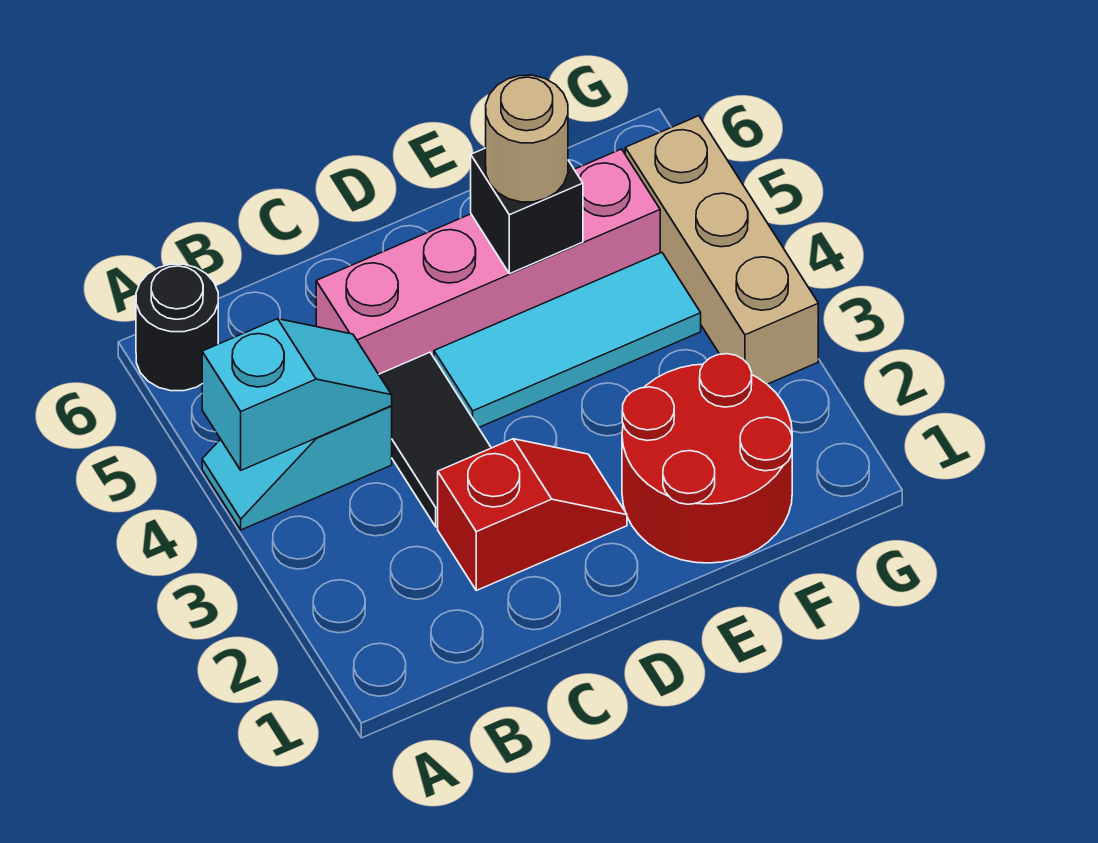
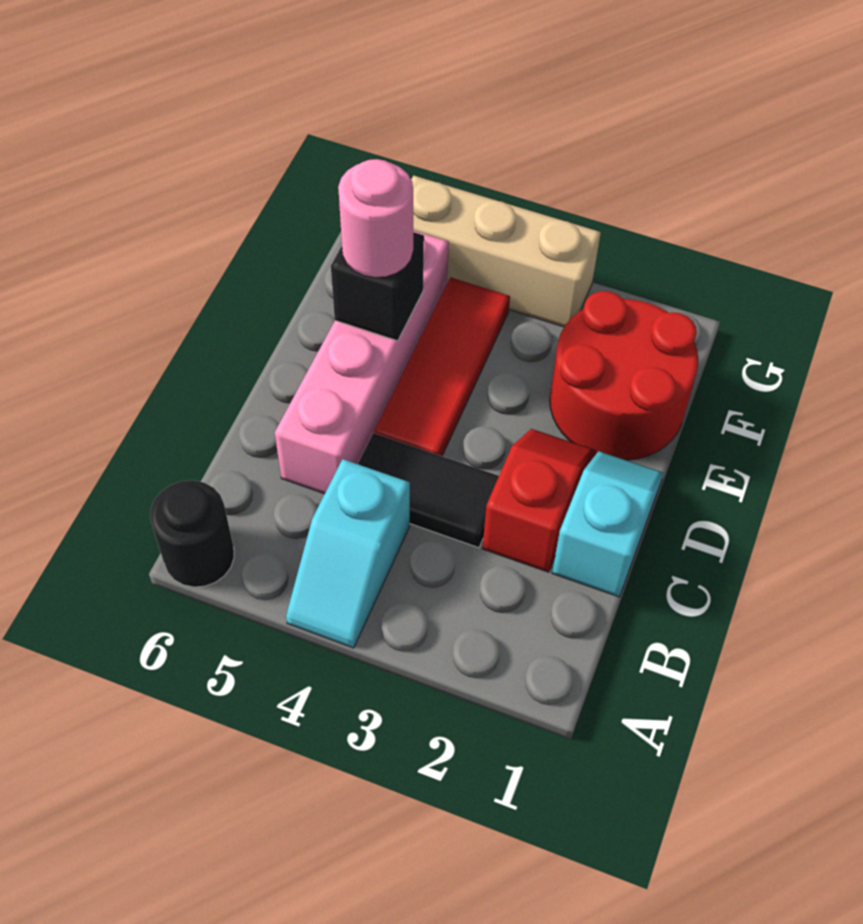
cyan slope A4:B4 level 2 top A -> cyan slope C1:D1 level 1 top C
cyan tile D4:F4 level 1 -> red tile D4:F4 level 1
tan round brick E5 level 3 -> pink round brick E5 level 3

